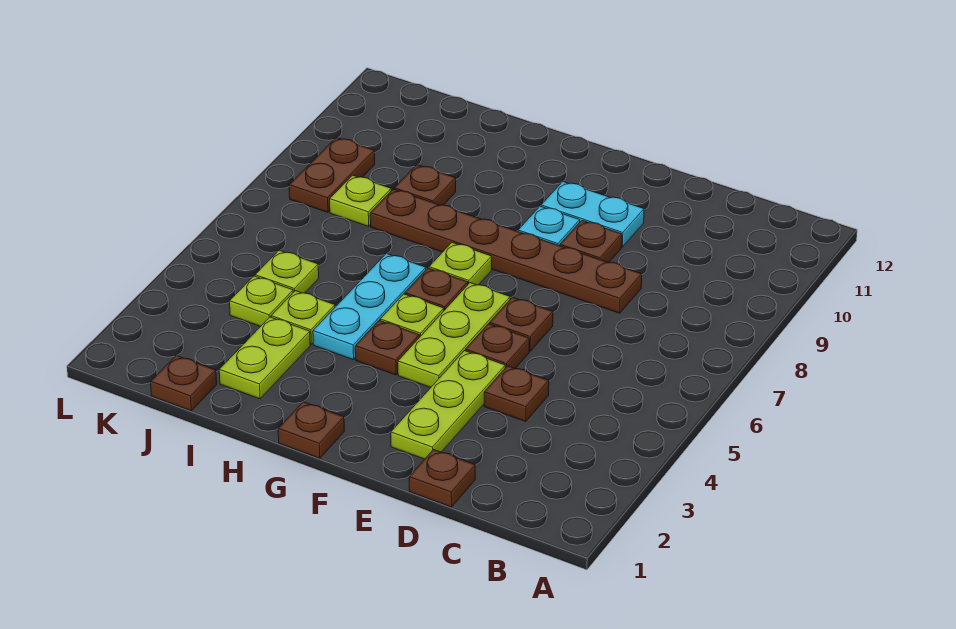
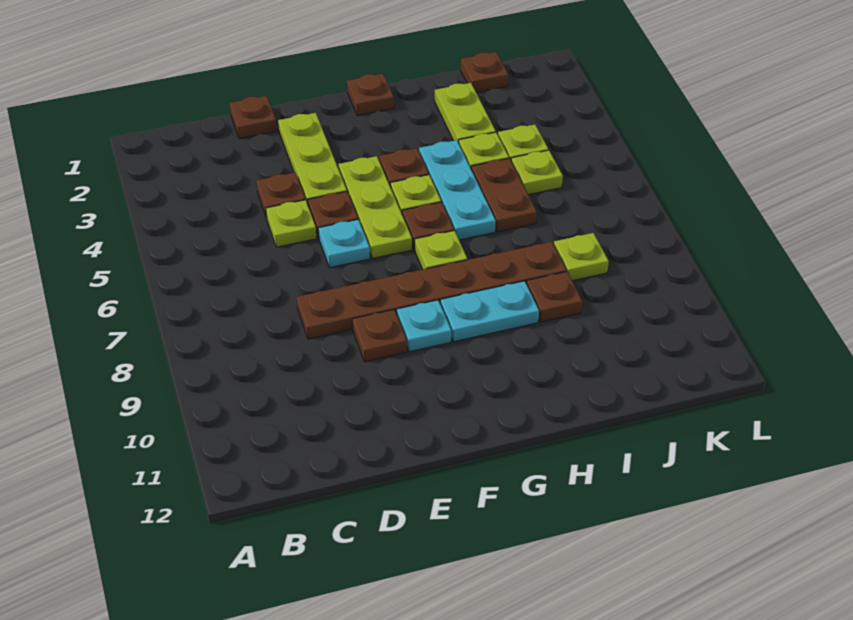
none -> lime plate D5 level 1
brown plate E6 level 1 -> cyan plate E6 level 1
cyan plate E10:F10 level 1 -> cyan plate G9:H9 level 1
brown plate K8:K9 level 1 -> brown plate I5:I6 level 1

